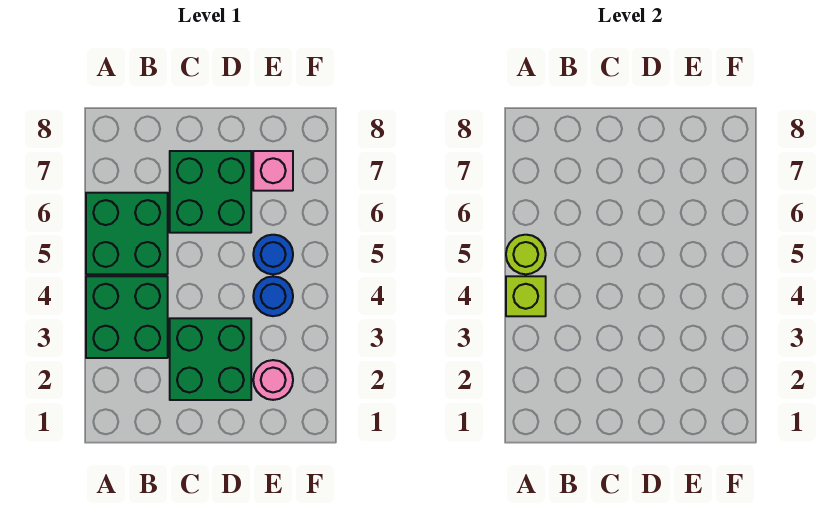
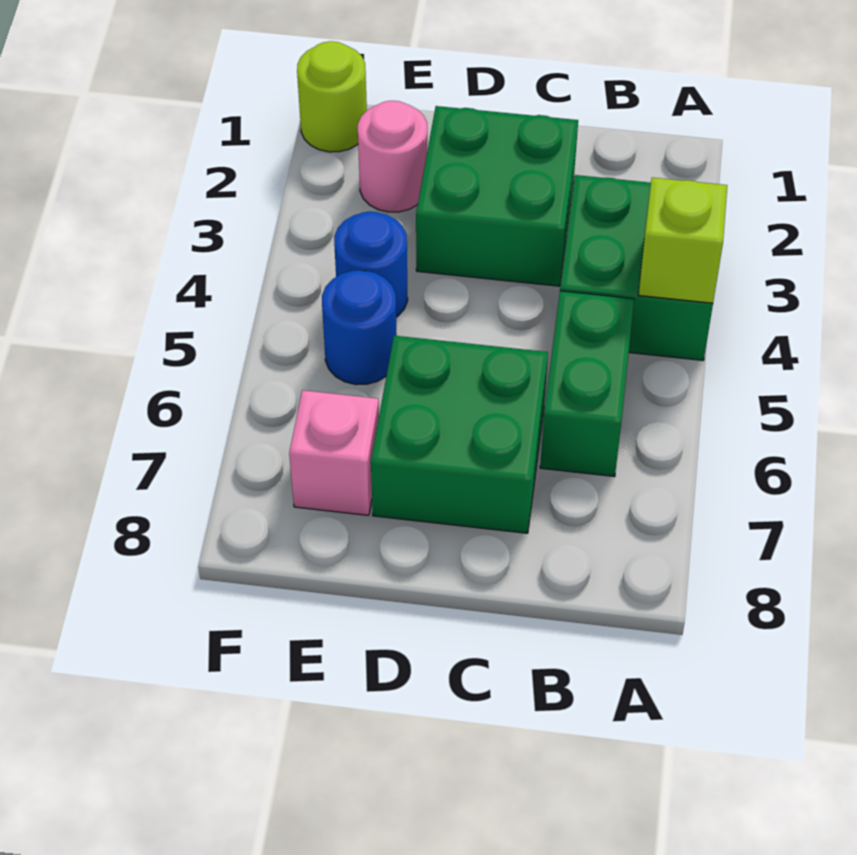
green brick A5:B6 level 1 -> green brick B5:B6 level 1
lime round brick A5 level 2 -> lime round brick F1 level 1

